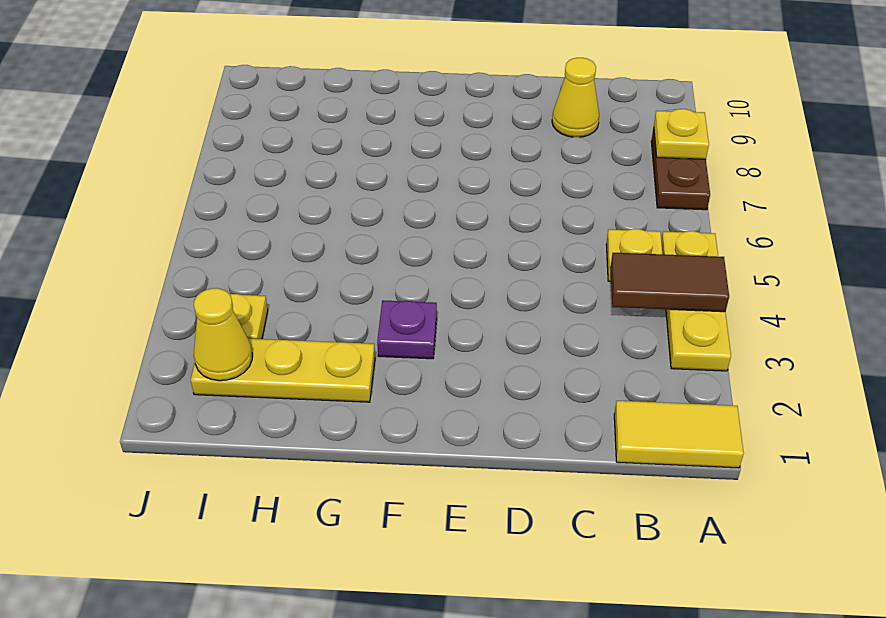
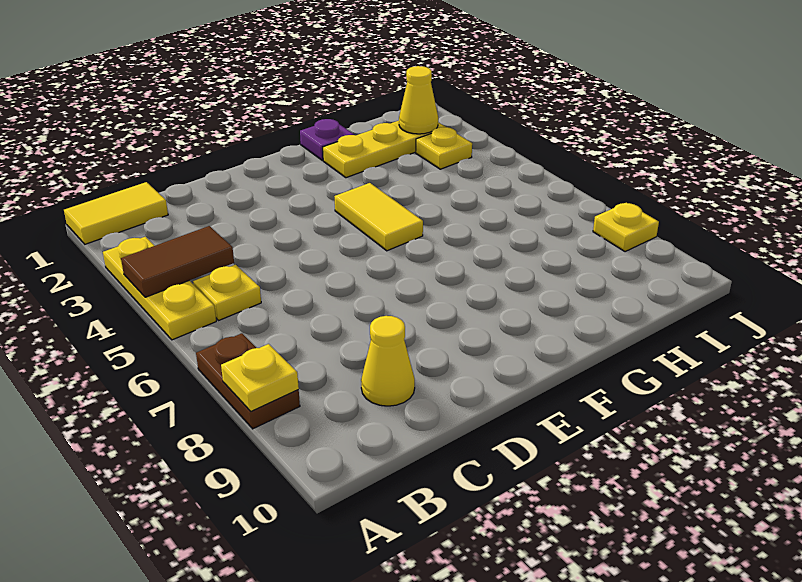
purple plate F3 level 1 -> purple plate G1 level 1
none -> yellow tile F4:F5 level 1
none -> yellow plate J8 level 1

